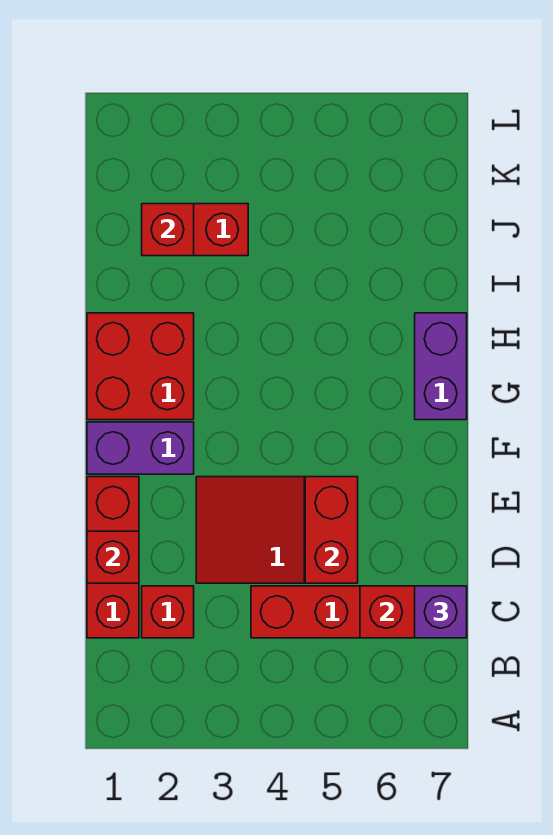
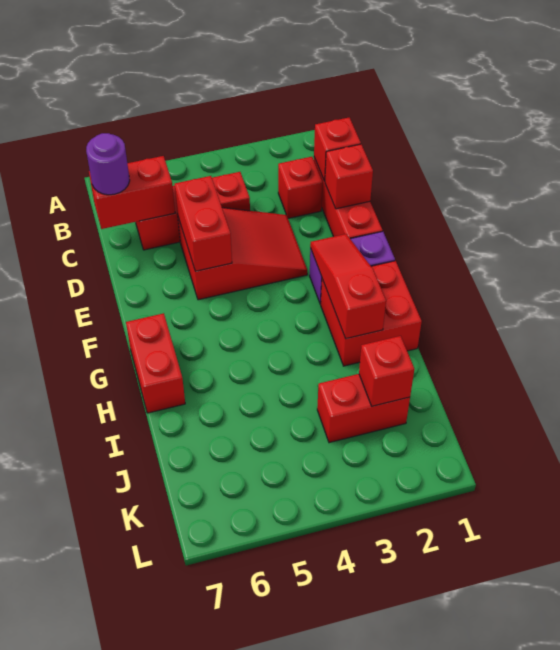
none -> red brick C1 level 2
purple brick C7 level 3 -> purple round brick C7 level 3
none -> red slope F2:H2 level 2 top H
purple brick G7:H7 level 1 -> red brick G7:H7 level 1

